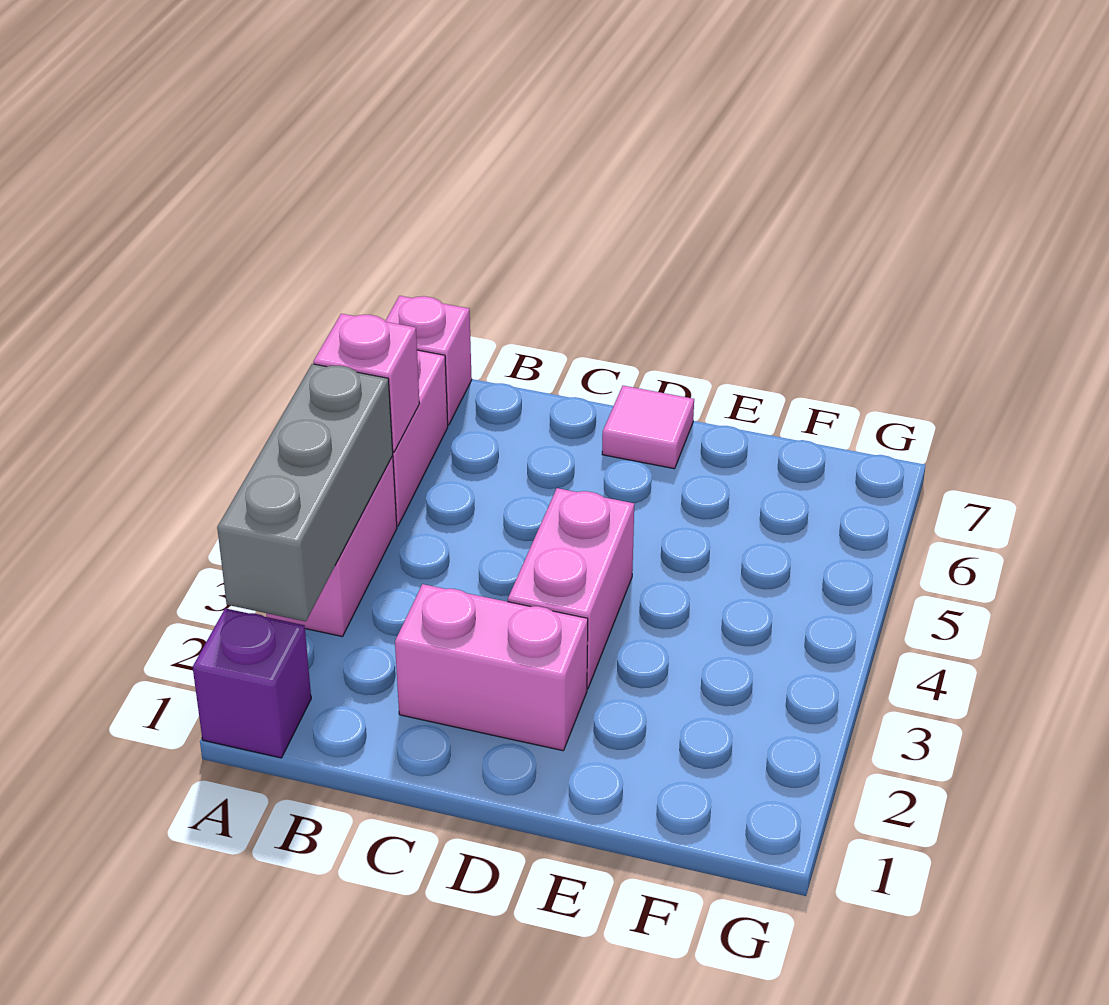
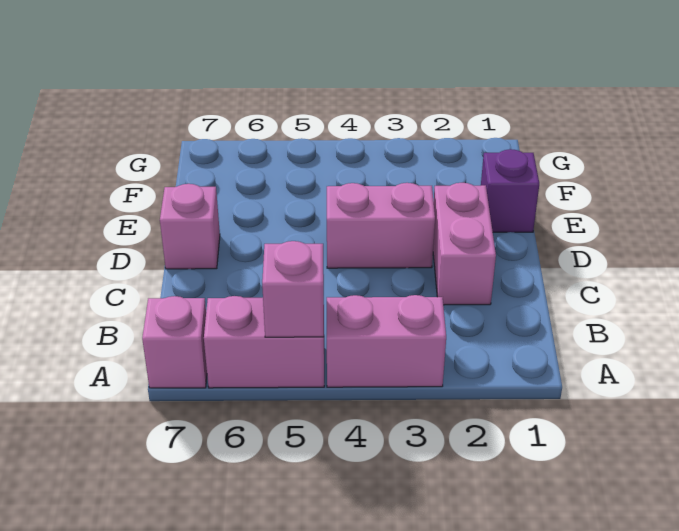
purple brick A1 level 1 -> purple brick E1 level 1
grey brick A2:A4 level 2 -> none
pink tile D7 level 1 -> pink brick D7 level 1

